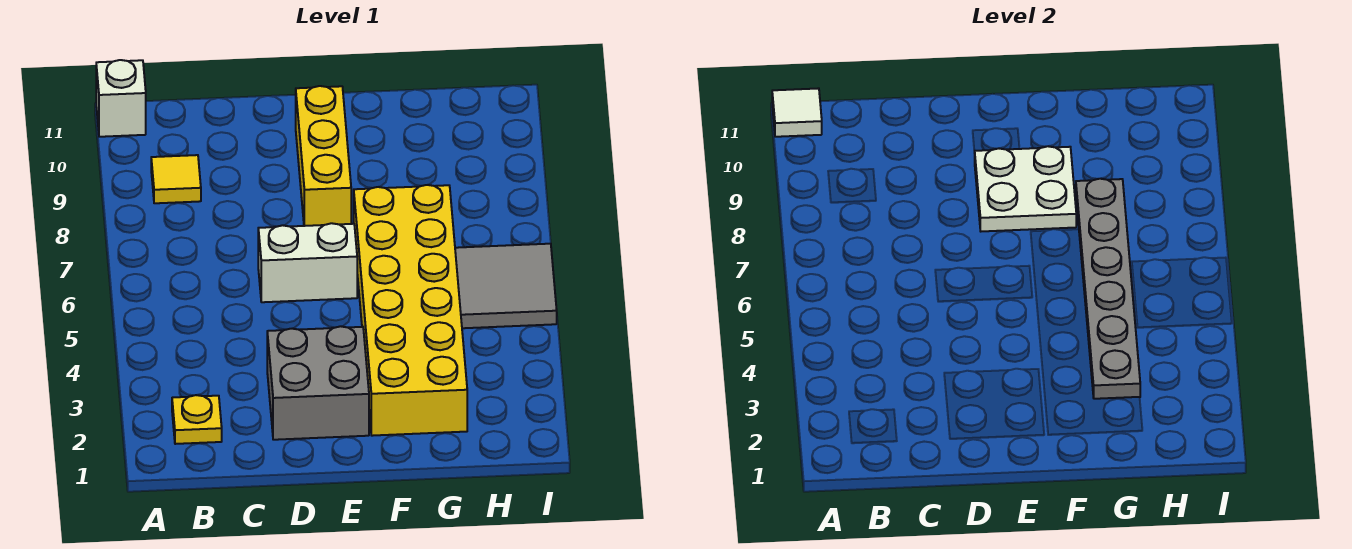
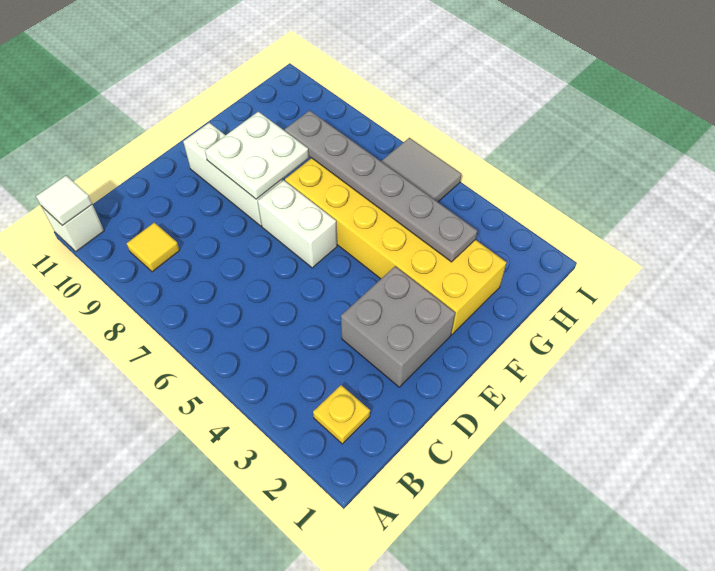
white brick D6:E6 level 1 -> white brick E6:E7 level 1
yellow brick E8:E10 level 1 -> white brick E8:E10 level 1

